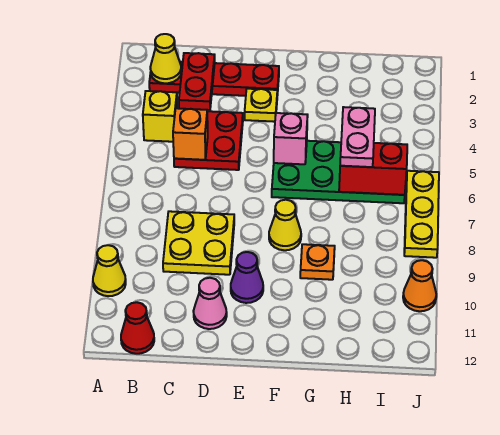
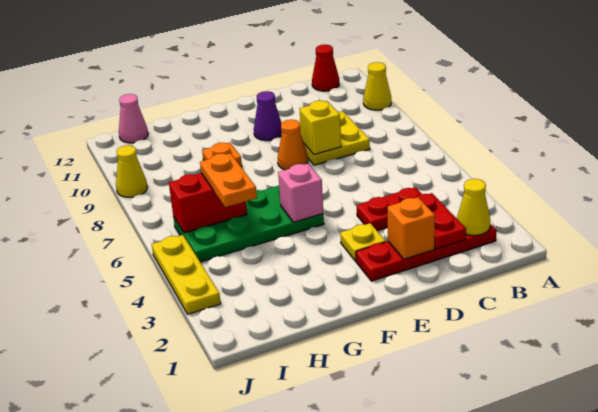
yellow brick B4 level 1 -> yellow brick D8 level 2
red plate C4:D5 level 1 -> red plate C4:D4 level 1
orange brick C5 level 2 -> orange brick D2 level 2
pink cone D11 level 1 -> pink cone I12 level 1
yellow cone F8 level 1 -> yellow cone J9 level 1
pink plate H5:H6 level 3 -> orange plate H5:H6 level 3
yellow plate J6:J8 level 1 -> yellow plate J3:J5 level 1
orange cone J10 level 1 -> orange cone E8 level 1

